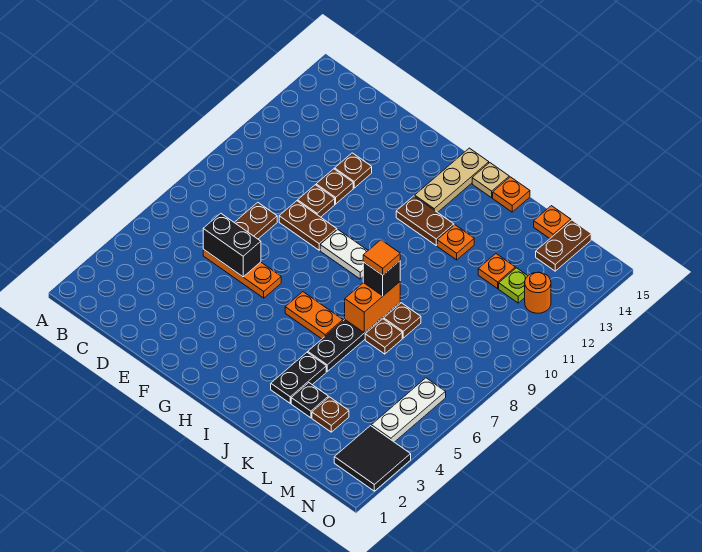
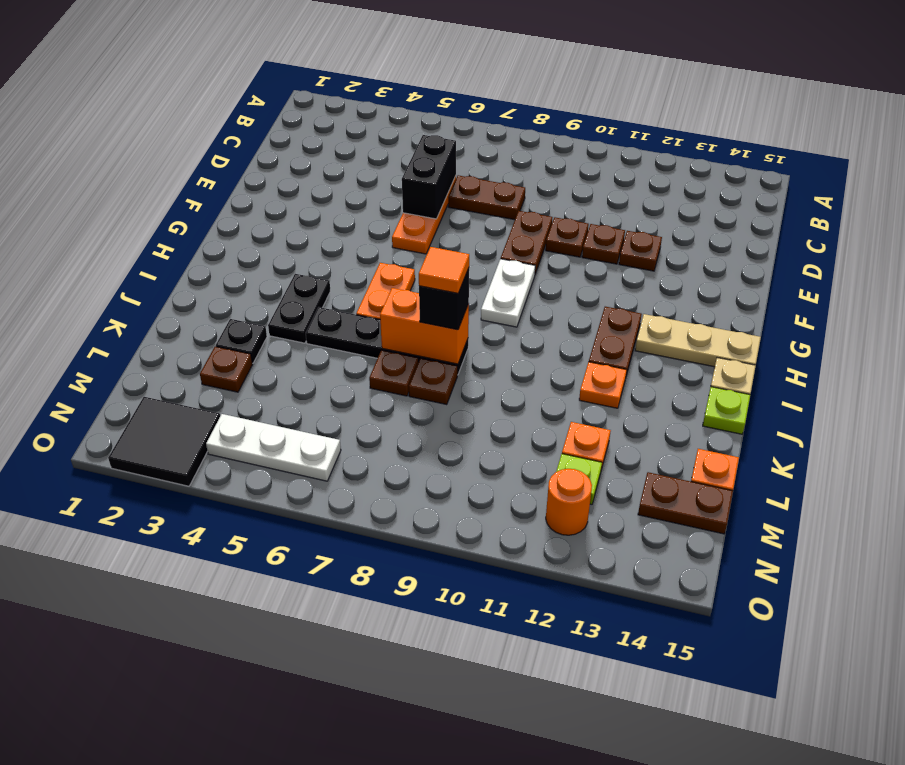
black plate J3:J4 level 1 -> black plate I4:J4 level 1
orange plate J15 level 1 -> lime plate J15 level 1

